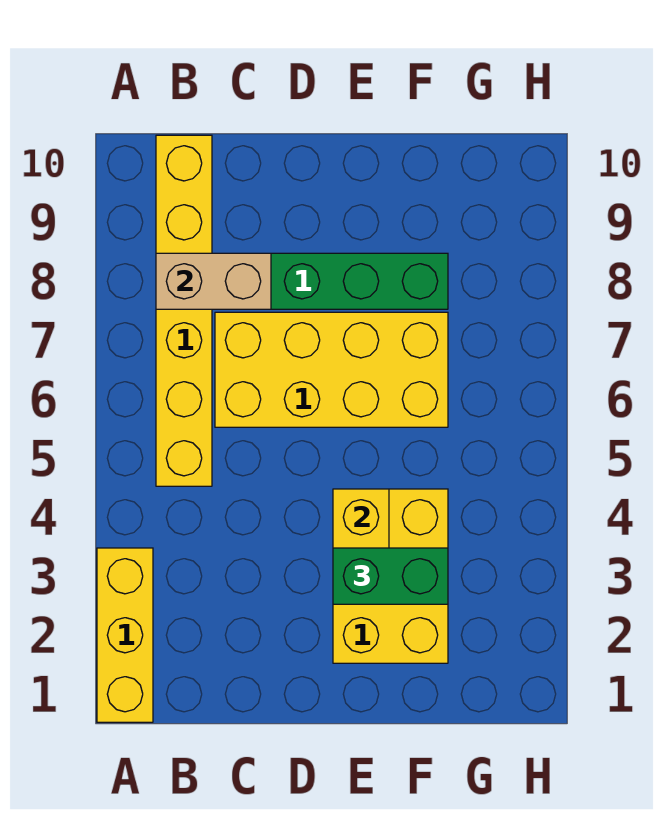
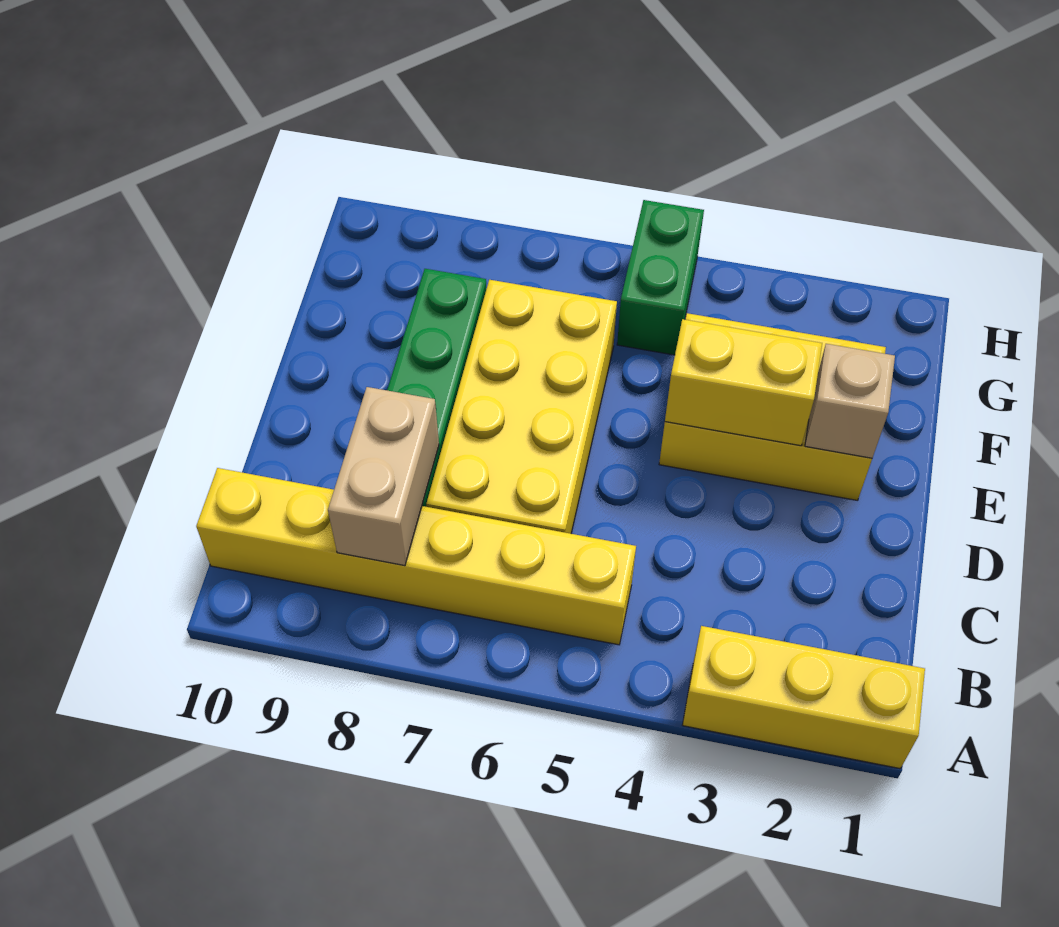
none -> tan brick E2 level 2
green brick E3:F3 level 3 -> green brick G5:H5 level 1

